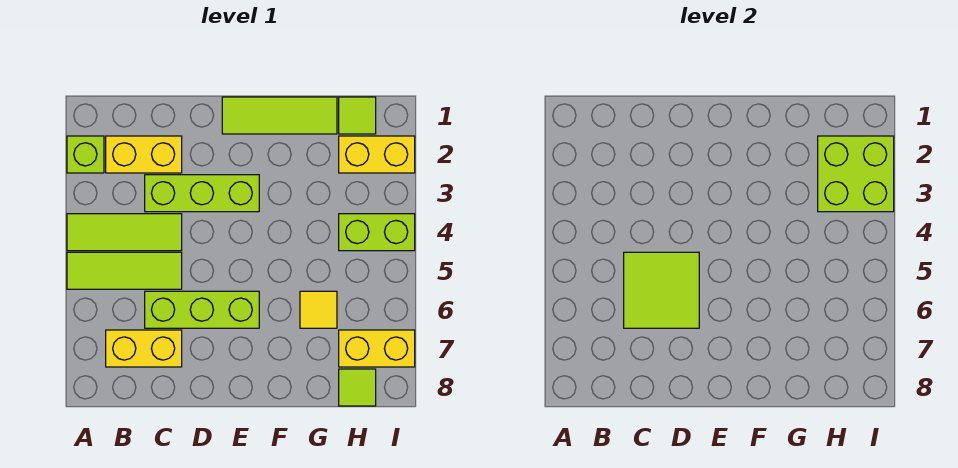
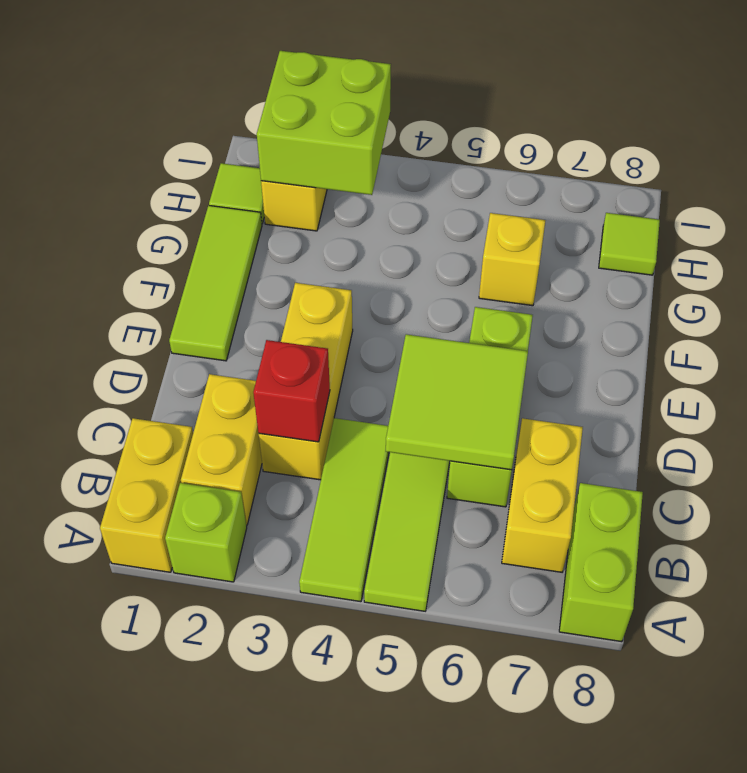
lime brick C3:E3 level 1 -> yellow brick C3:E3 level 1
none -> red brick C3 level 2
yellow tile G6 level 1 -> yellow brick G6 level 1
lime brick H4:I4 level 1 -> lime brick A8:B8 level 1
yellow brick H7:I7 level 1 -> yellow brick A1:B1 level 1

